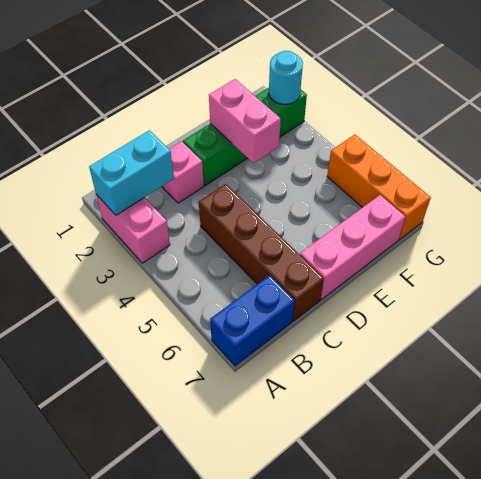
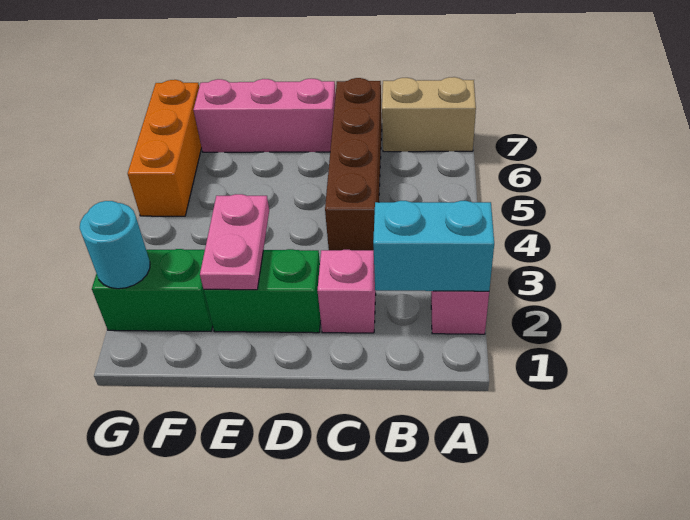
blue brick A7:B7 level 1 -> tan brick A7:B7 level 1
pink brick E2:E3 level 2 -> pink plate E2:E3 level 2

